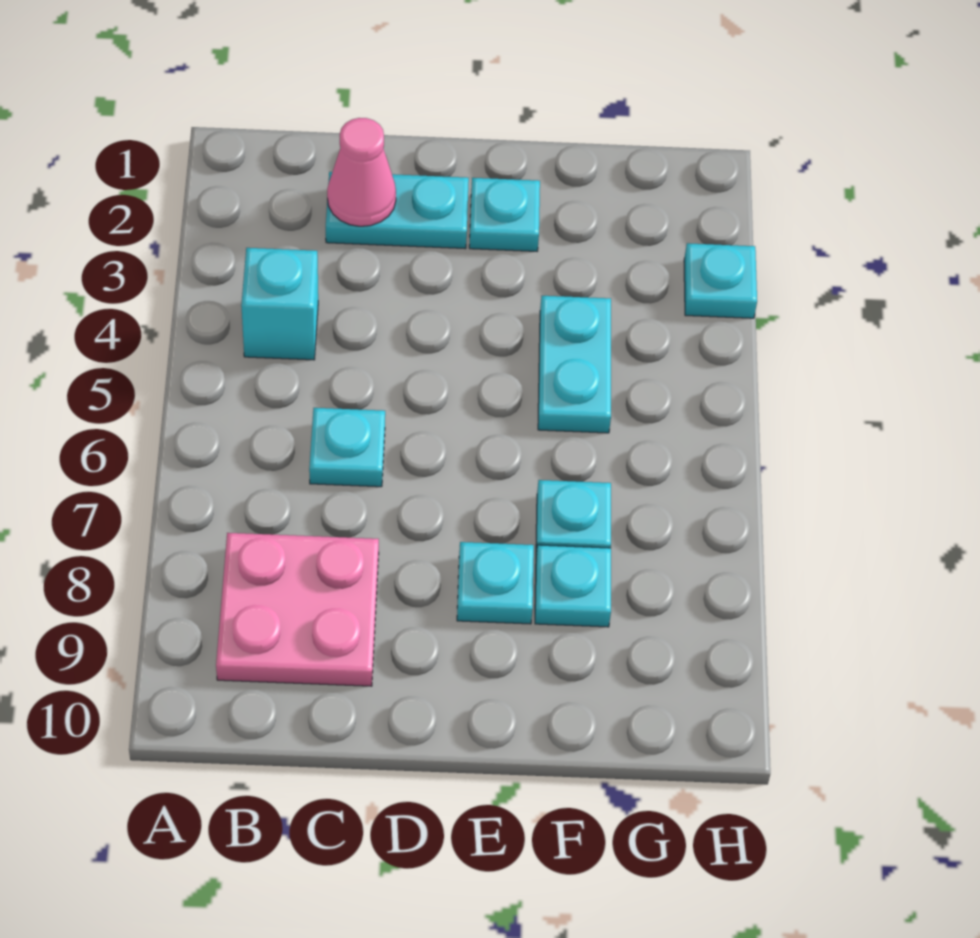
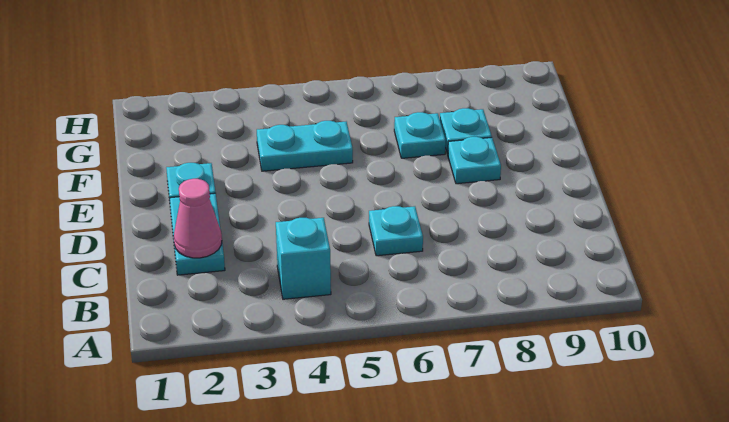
pink plate B8:C9 level 1 -> none
cyan plate H3 level 1 -> none

